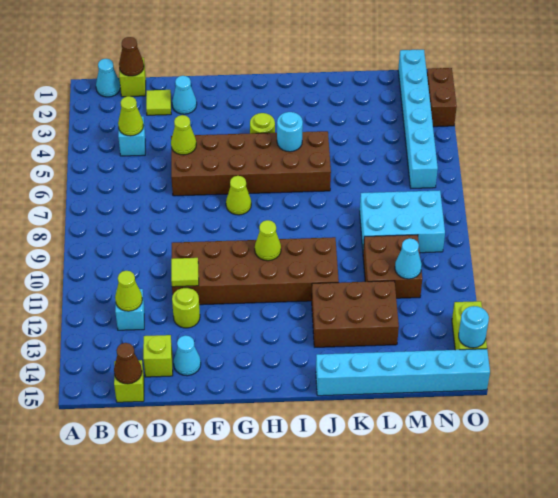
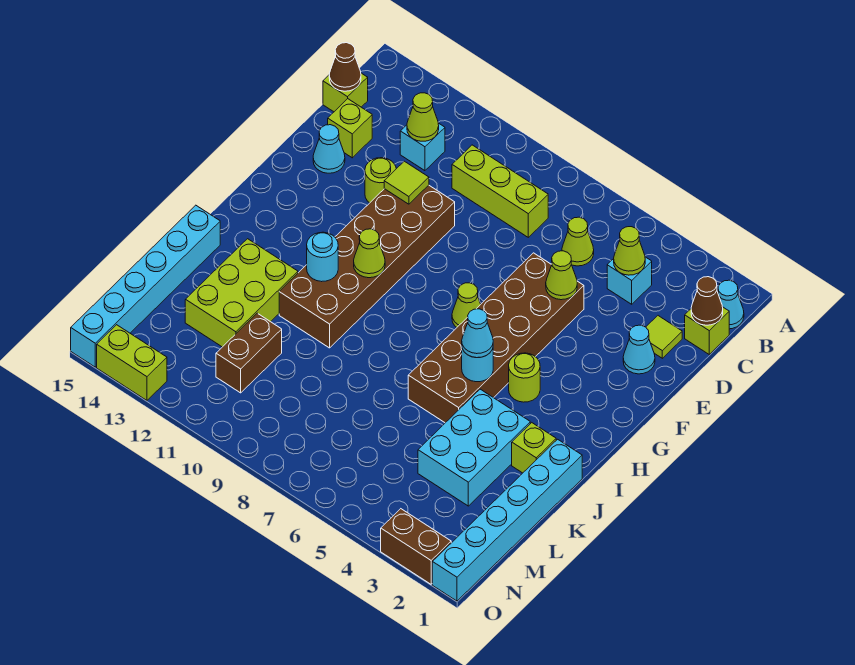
none -> lime cone C6 level 1
none -> lime brick C8:C10 level 1
none -> lime brick J2 level 1
brown brick J12:L13 level 1 -> lime brick J12:L13 level 1
cyan brick L8:N9 level 1 -> cyan brick J3:L4 level 1
brown brick L10:M11 level 1 -> brown brick L11:M11 level 1
cyan cone M11 level 2 -> cyan cone I5 level 3
cyan brick N1:N6 level 1 -> cyan brick J1:O1 level 1
cyan round brick O14 level 2 -> cyan round brick I11 level 2

